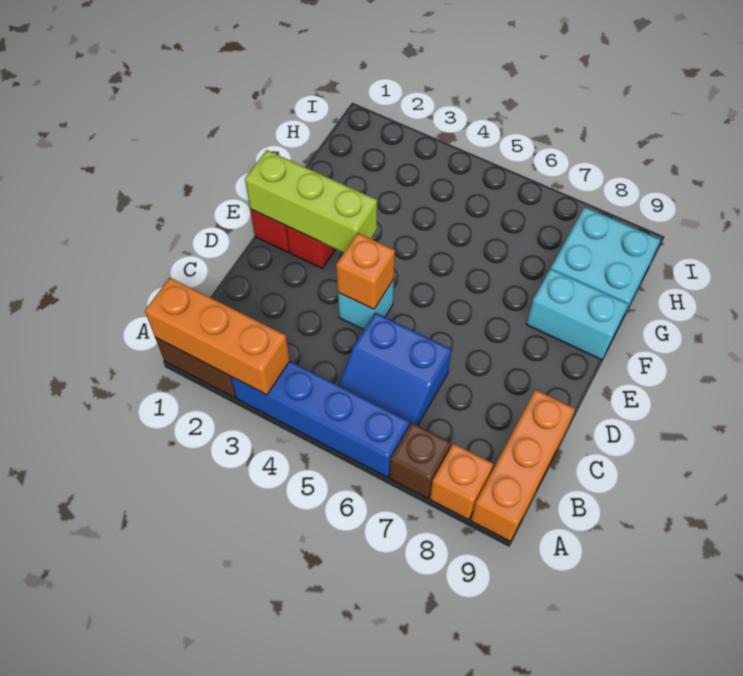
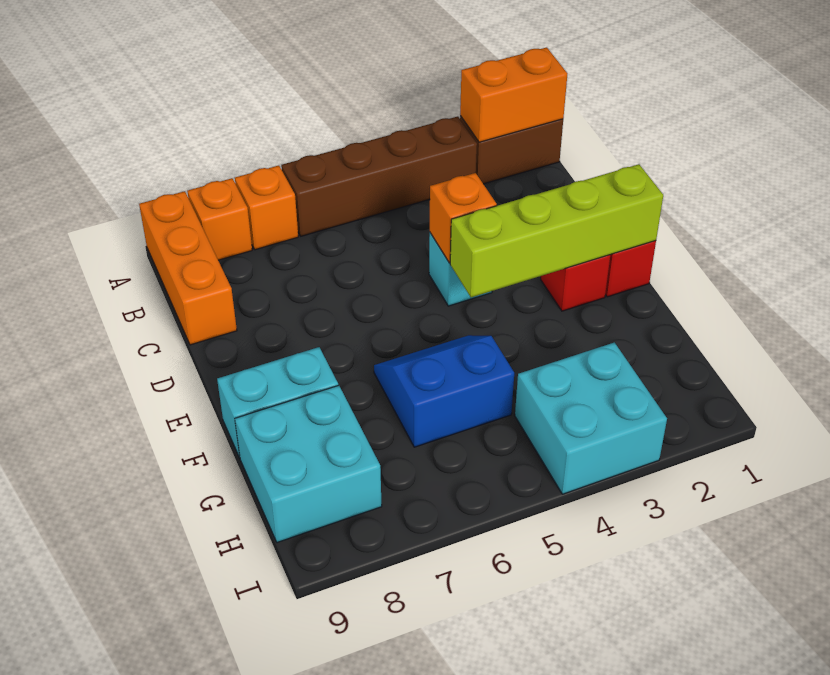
orange brick A1:A3 level 2 -> orange brick A1:A2 level 2
blue brick A3:A6 level 1 -> brown brick A3:A6 level 1
brown brick A7 level 1 -> orange brick A7 level 1
blue slope B5:C6 level 1 top C -> blue slope F5:G6 level 1 top G
lime brick E1:E3 level 2 -> lime brick E1:E4 level 2
none -> cyan brick H3:I4 level 1

